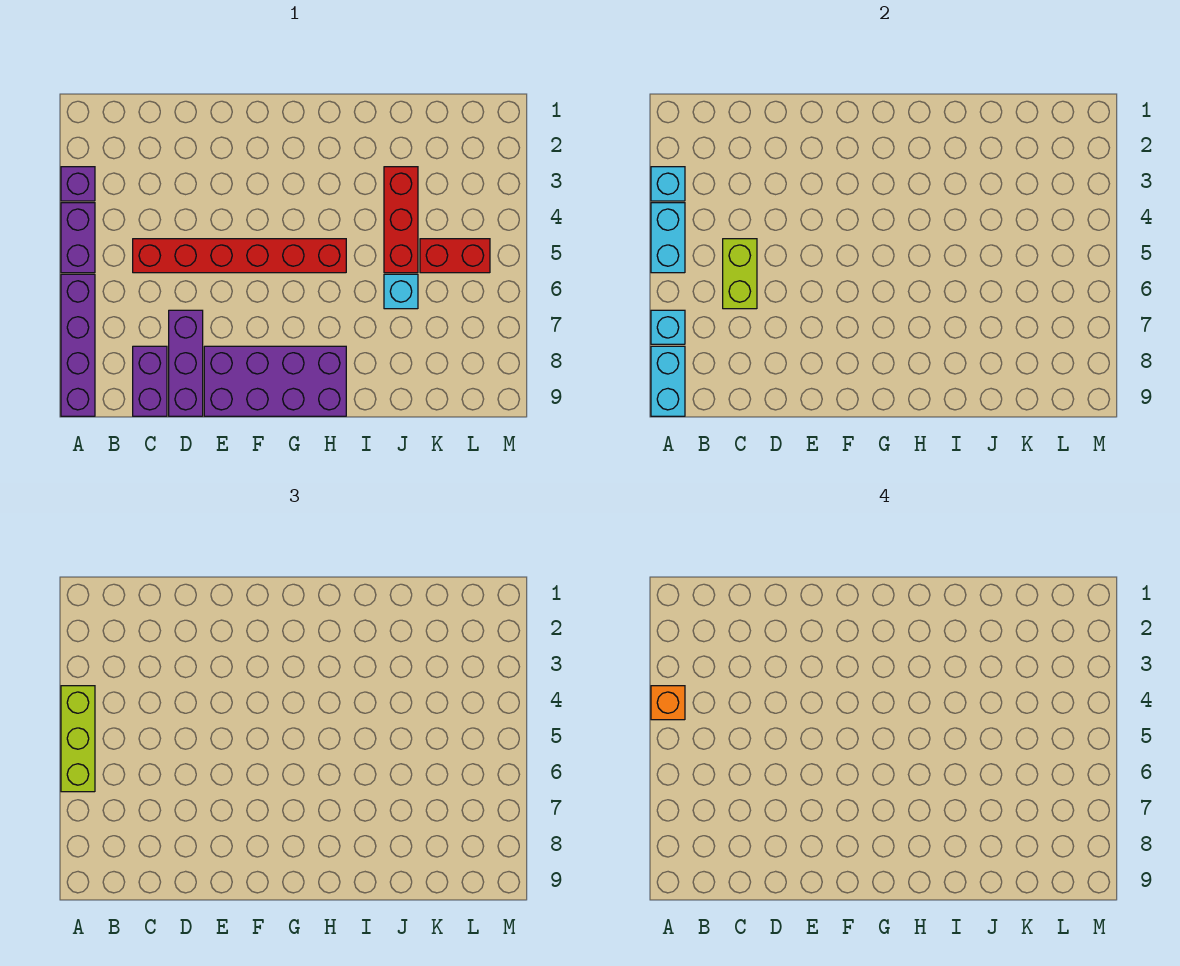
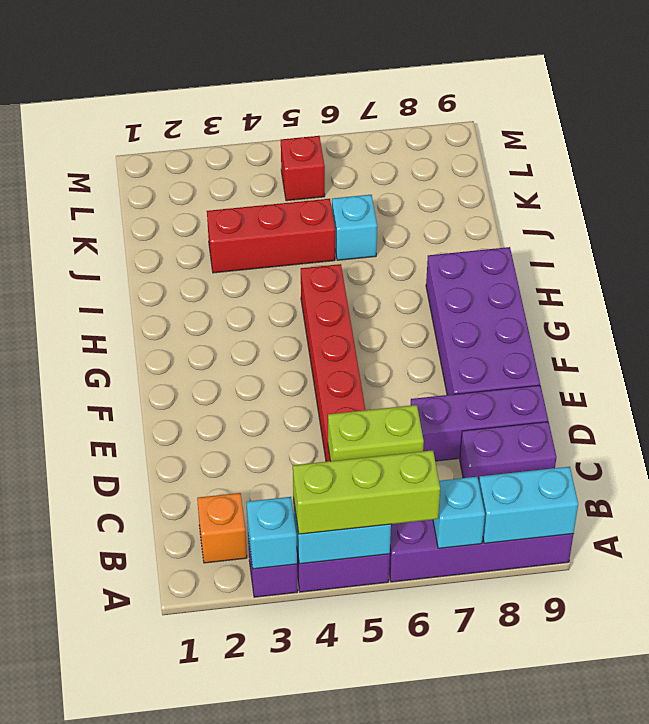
orange brick A4 level 4 -> orange brick B2 level 1
red brick K5:L5 level 1 -> red brick L5 level 1

